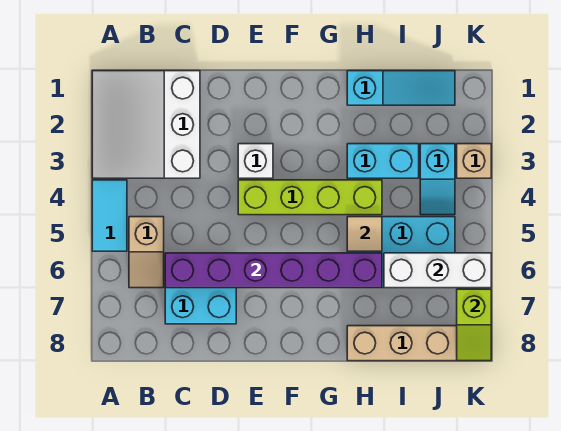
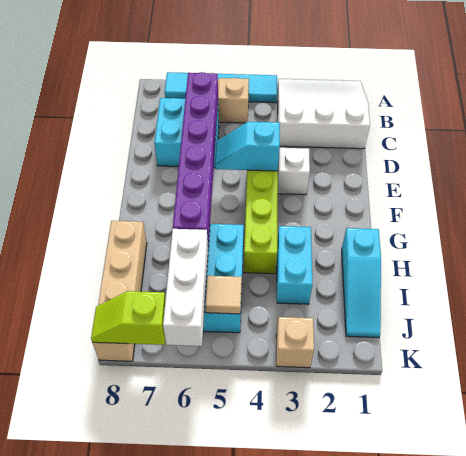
cyan tile A4:A5 level 1 -> cyan tile A4:A7 level 1
tan tile H5 level 2 -> tan tile J5 level 2
cyan slope J3:J4 level 1 top 3 -> cyan slope E4:E5 level 2 top 4

